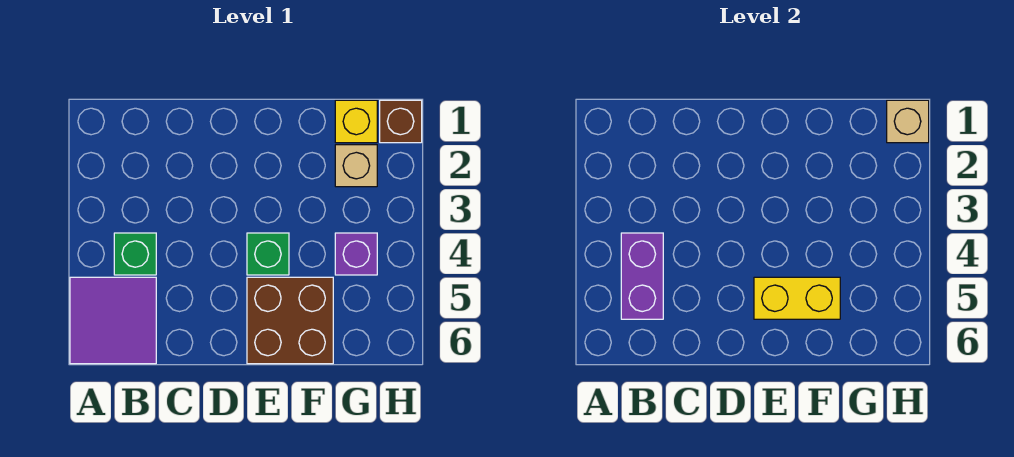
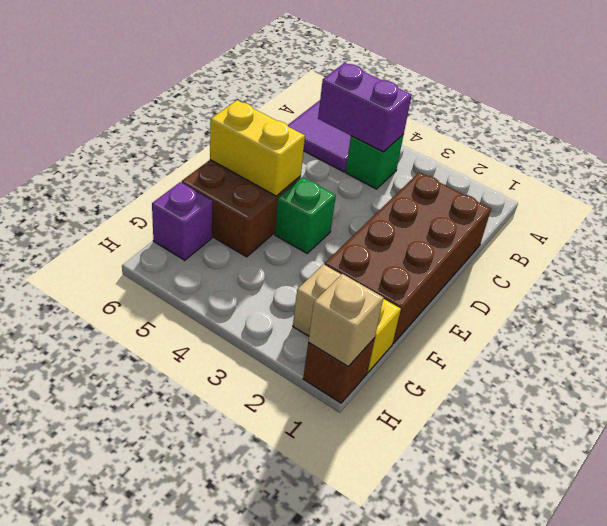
none -> brown brick C1:F2 level 1
yellow brick E5:F5 level 2 -> yellow brick E5:E6 level 2
purple brick G4 level 1 -> purple brick G6 level 1

